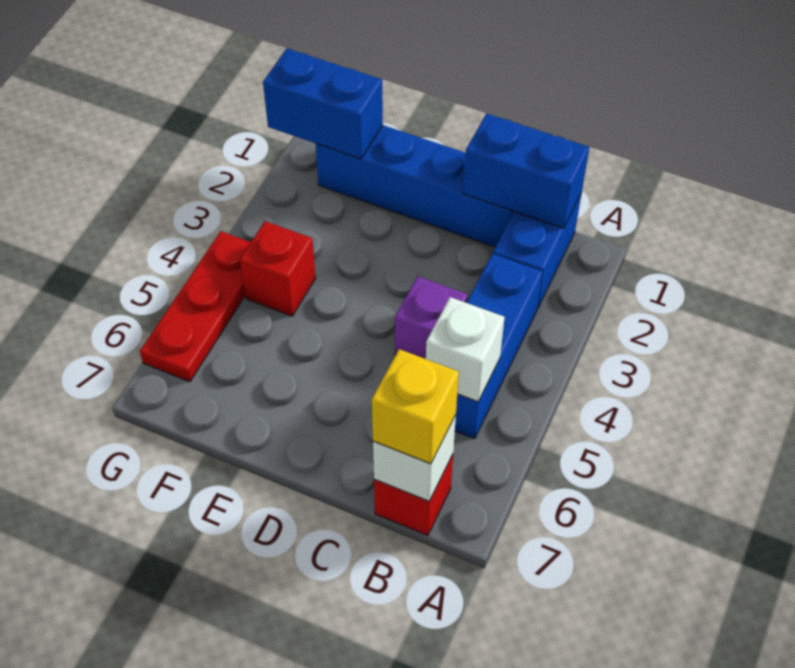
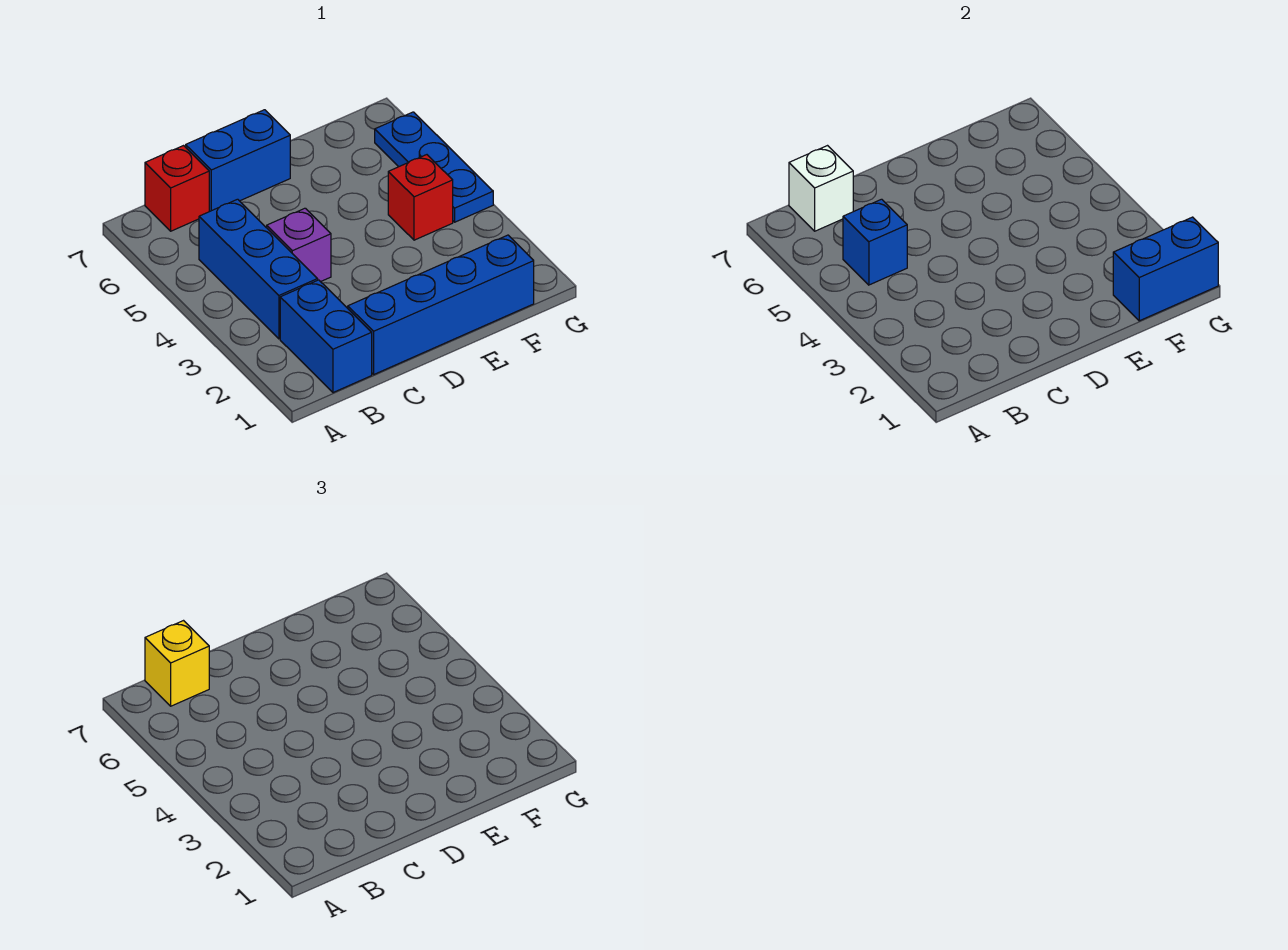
blue brick B1:C1 level 2 -> blue brick C7:D7 level 1
white brick B5 level 2 -> blue brick B5 level 2
red plate G4:G6 level 1 -> blue plate G4:G6 level 1

